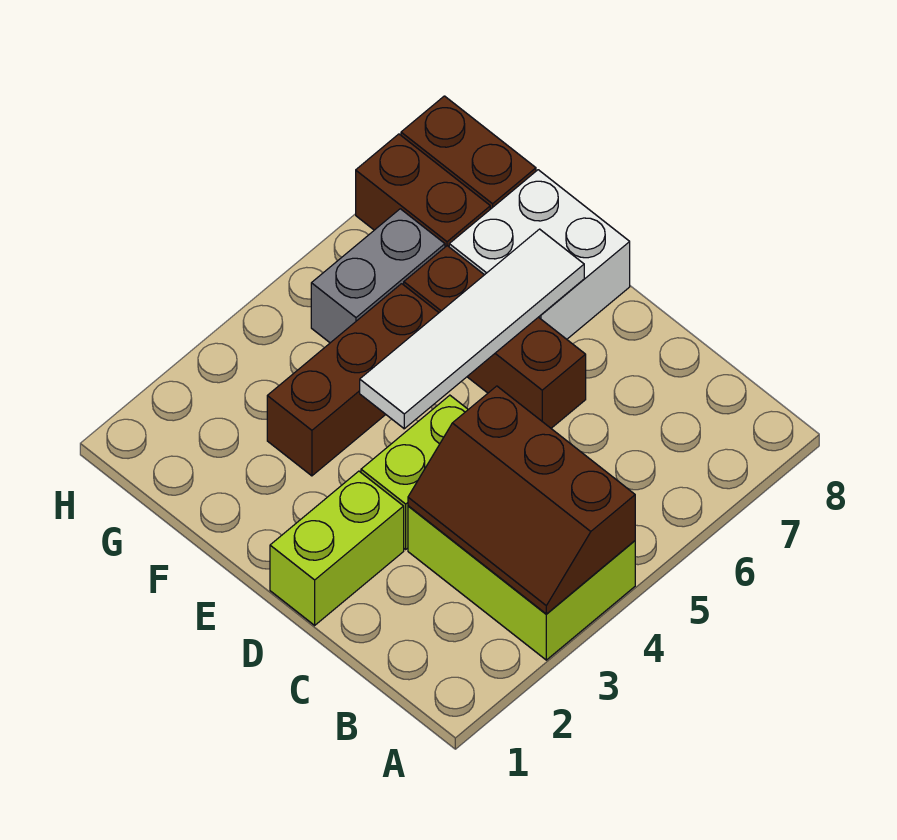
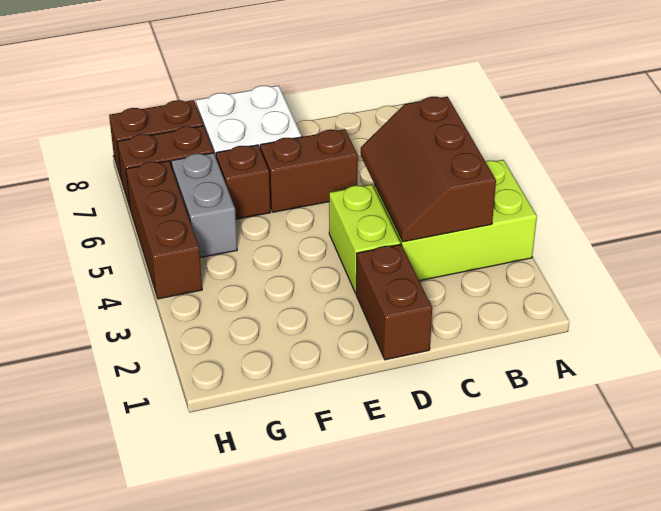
brown slope A3:C4 level 2 top 4 -> brown slope B3:C5 level 2 top B
lime brick D1:D2 level 1 -> brown brick D1:D2 level 1
white tile E4:E7 level 2 -> none
brown brick F3:F5 level 1 -> brown brick H4:H6 level 1

